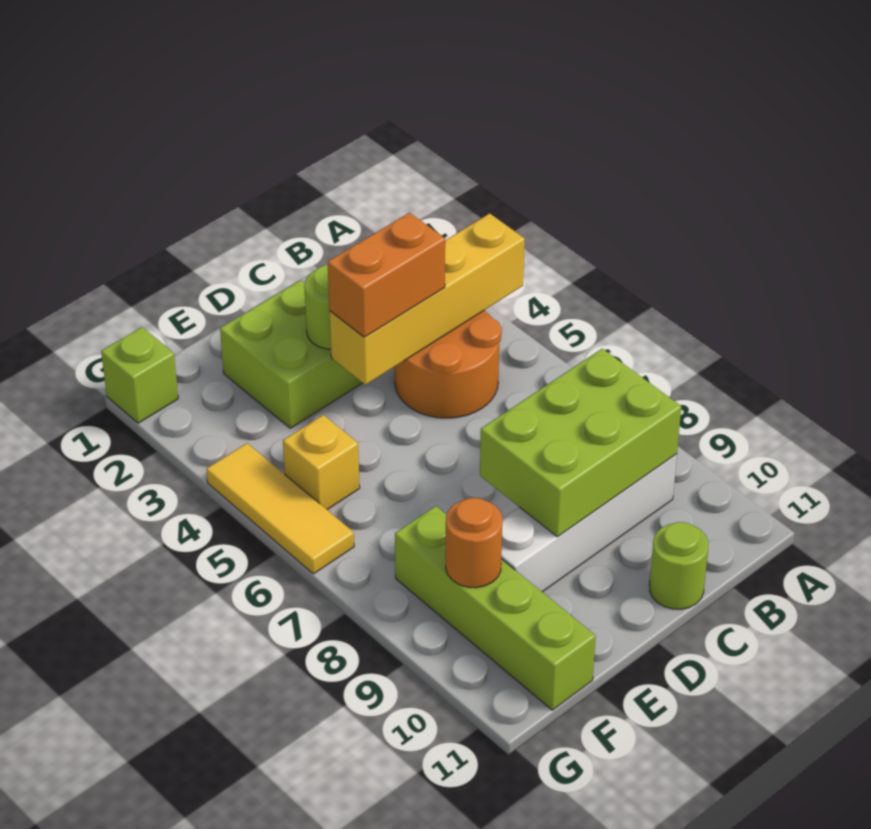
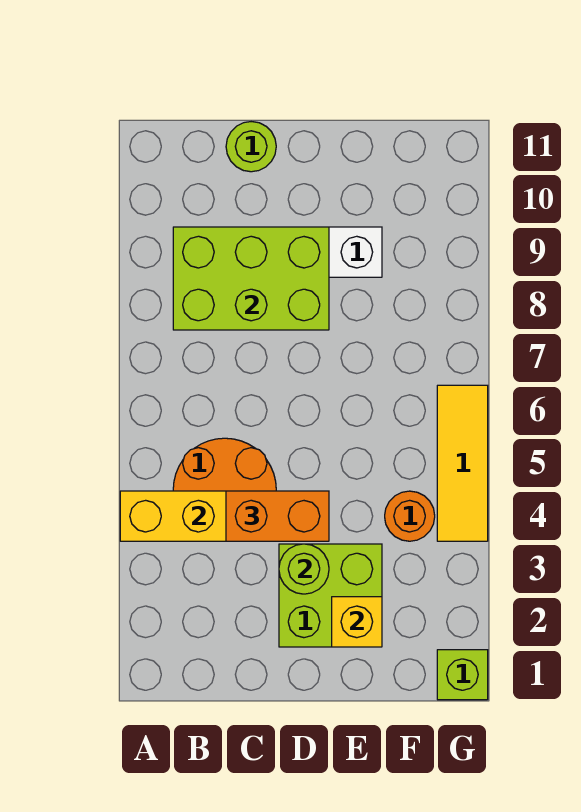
yellow brick F5 level 1 -> yellow brick E2 level 2
lime brick F8:F11 level 1 -> none
orange round brick F9 level 2 -> orange round brick F4 level 1

